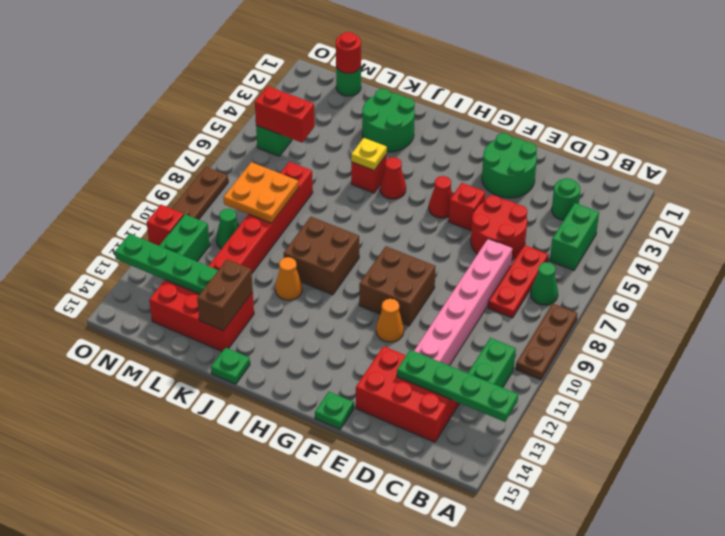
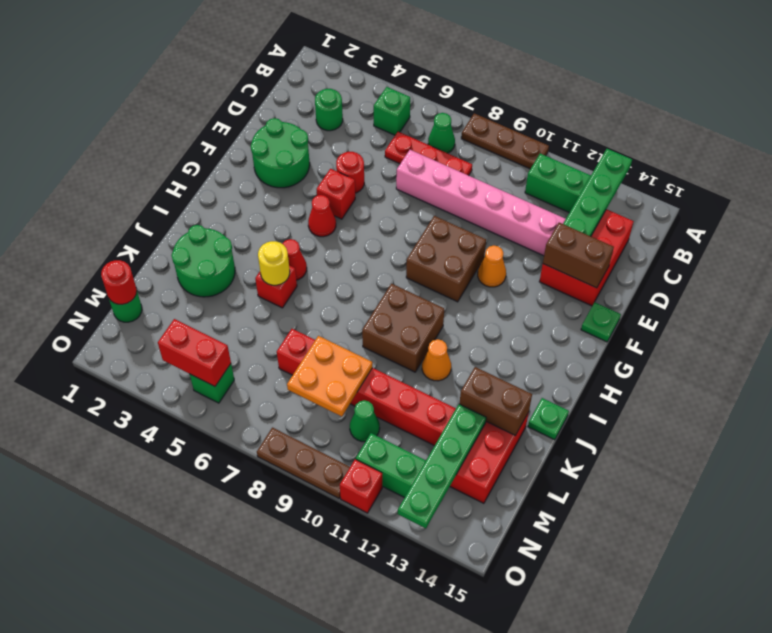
green brick B4:B5 level 1 -> green brick B5 level 1
red round brick D5:E6 level 1 -> red round brick E5 level 1
none -> brown brick E13:E14 level 2
yellow plate J5 level 2 -> yellow round brick J5 level 2
red brick M5:N5 level 2 -> red brick N4:N5 level 2

